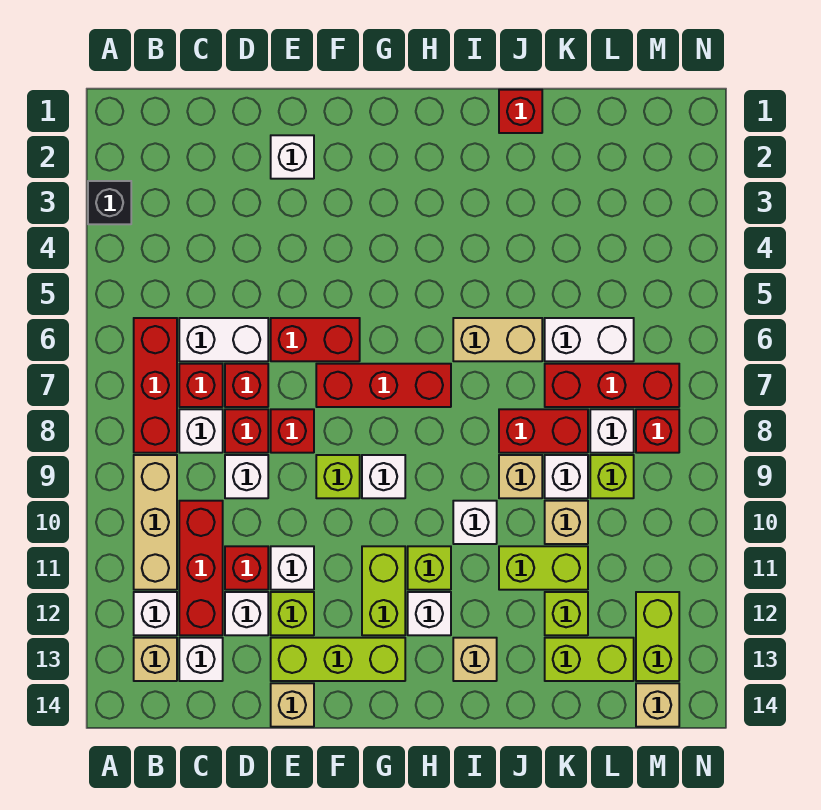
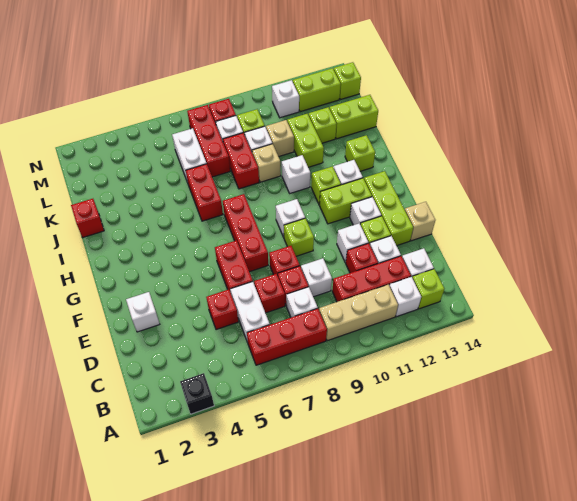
tan brick B13 level 1 -> lime brick B13 level 1
red brick C7 level 1 -> red brick D5 level 1
none -> white brick F12 level 1
tan brick I6:J6 level 1 -> red brick I6:J6 level 1
tan brick I13 level 1 -> lime brick I13 level 1
lime brick K13:L13 level 1 -> lime brick K13:K14 level 1
none -> white brick M11 level 1
tan brick M14 level 1 -> lime brick M14 level 1

